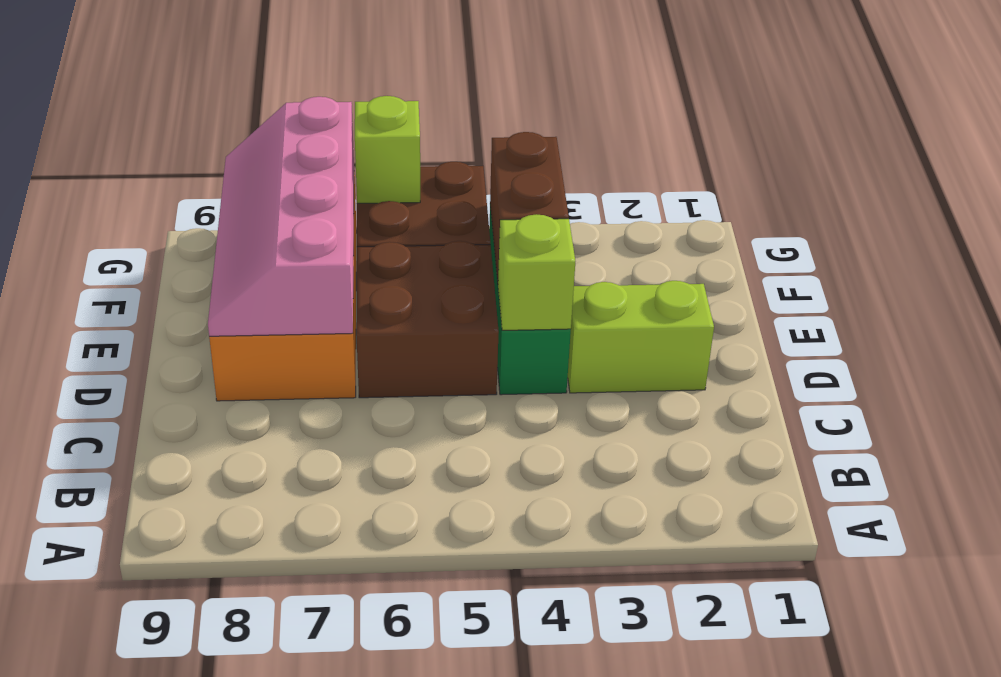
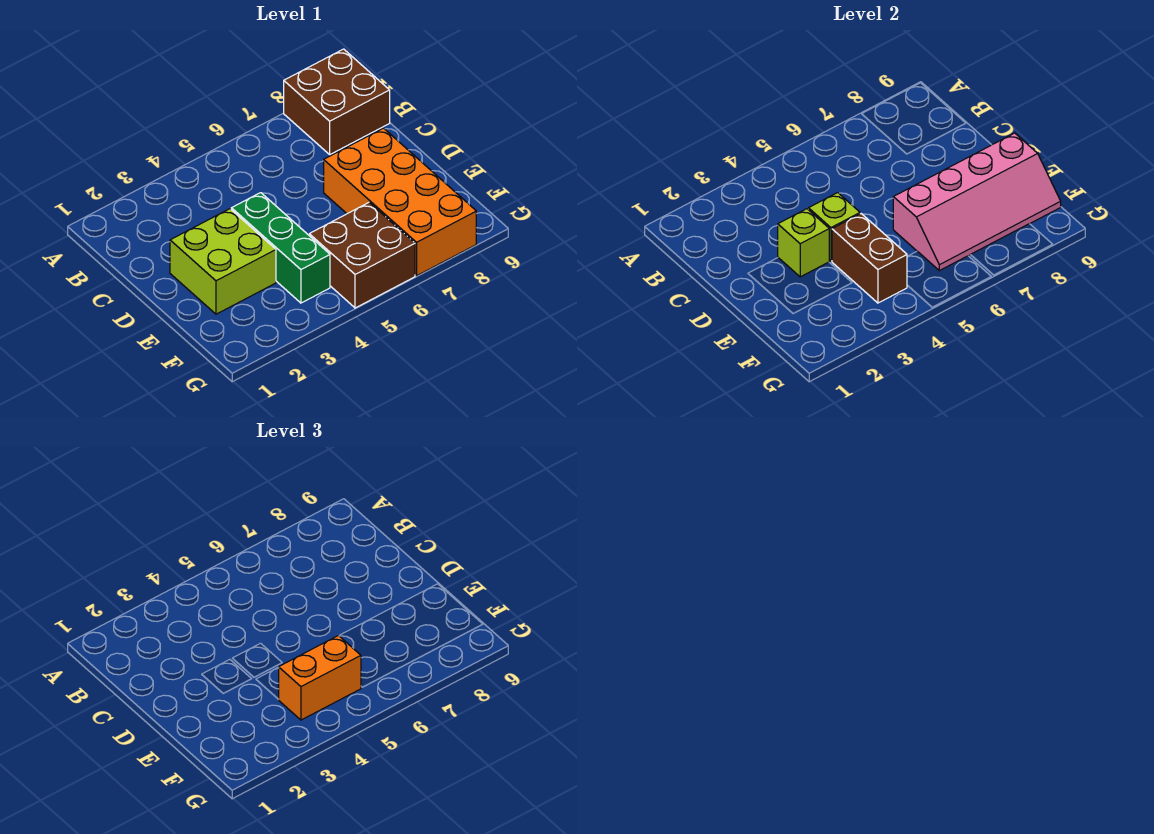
lime brick D2:D3 level 1 -> lime brick D2:E3 level 1
brown brick D5:E6 level 1 -> brown brick A8:B9 level 1
pink slope D7:G8 level 2 top 7 -> pink slope E6:F9 level 2 top E
none -> orange brick F4:F5 level 3
lime brick G6 level 2 -> lime brick D3 level 2

